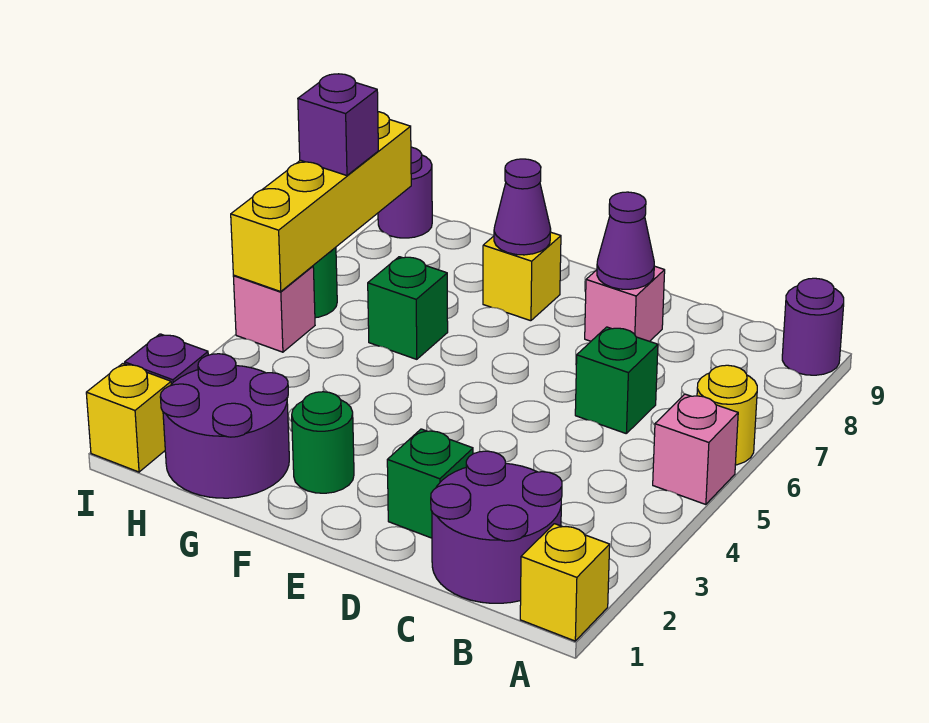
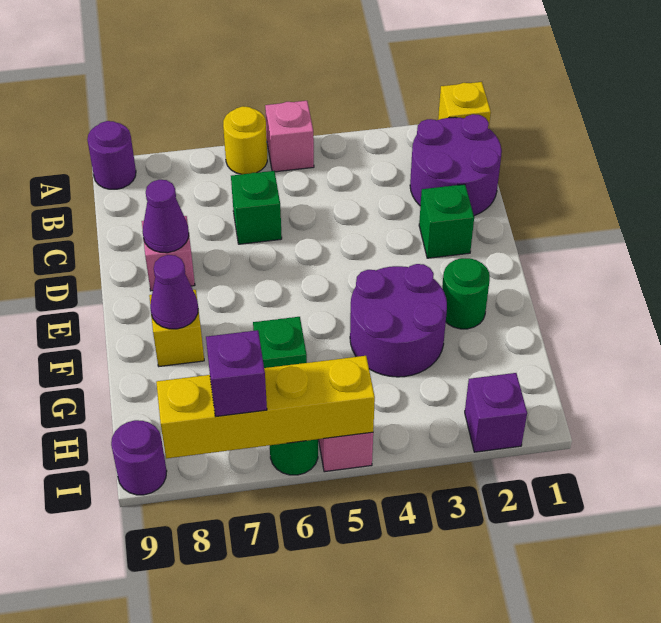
purple round brick G1:H2 level 1 -> purple round brick F3:G4 level 1
yellow brick I1 level 1 -> none

